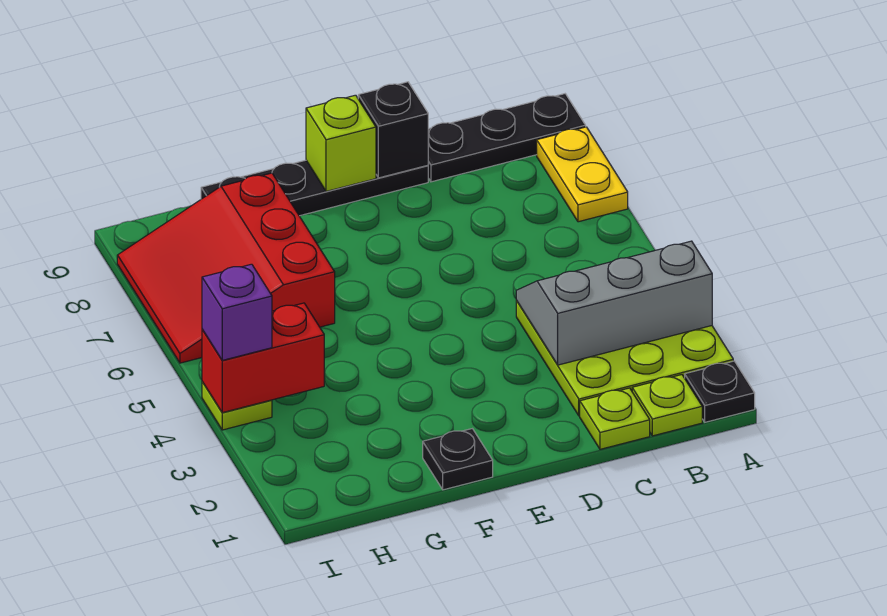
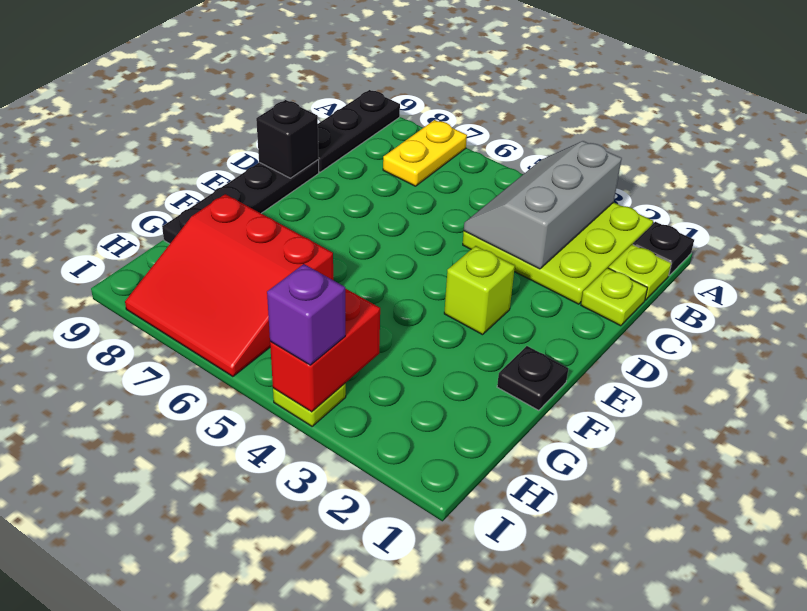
yellow plate A7:A8 level 1 -> yellow plate A7:B7 level 1
lime brick E9 level 2 -> lime brick E3 level 1

